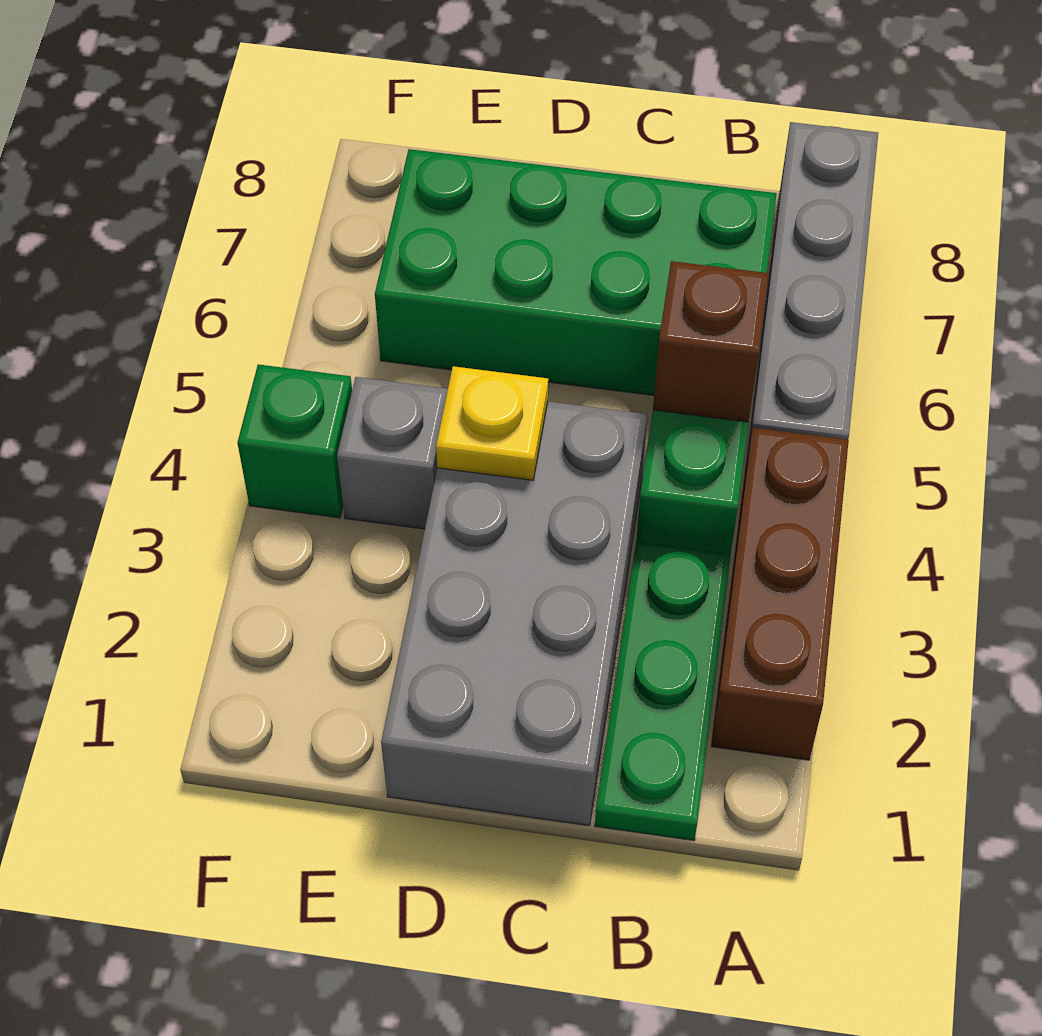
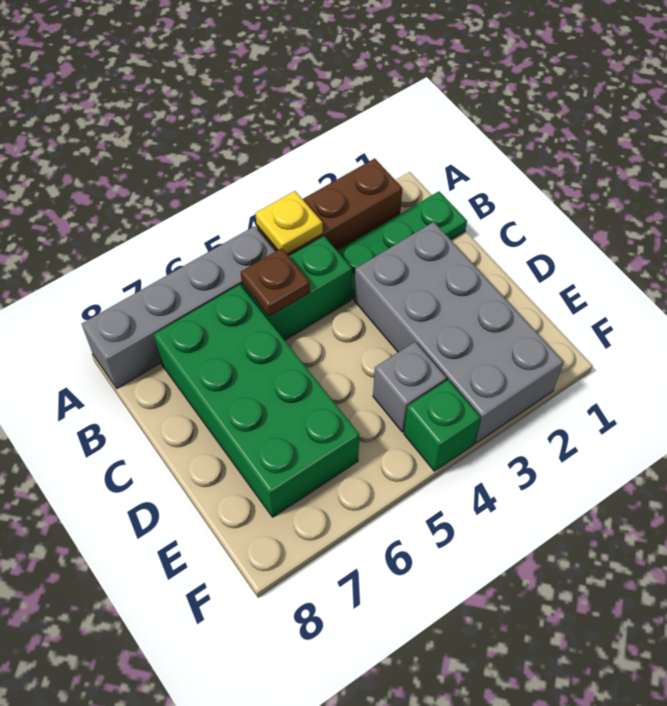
brown brick B5 level 2 -> brown plate B5 level 2
grey brick C1:D4 level 1 -> grey brick C2:F3 level 1
yellow plate D4 level 2 -> yellow plate A4 level 2

